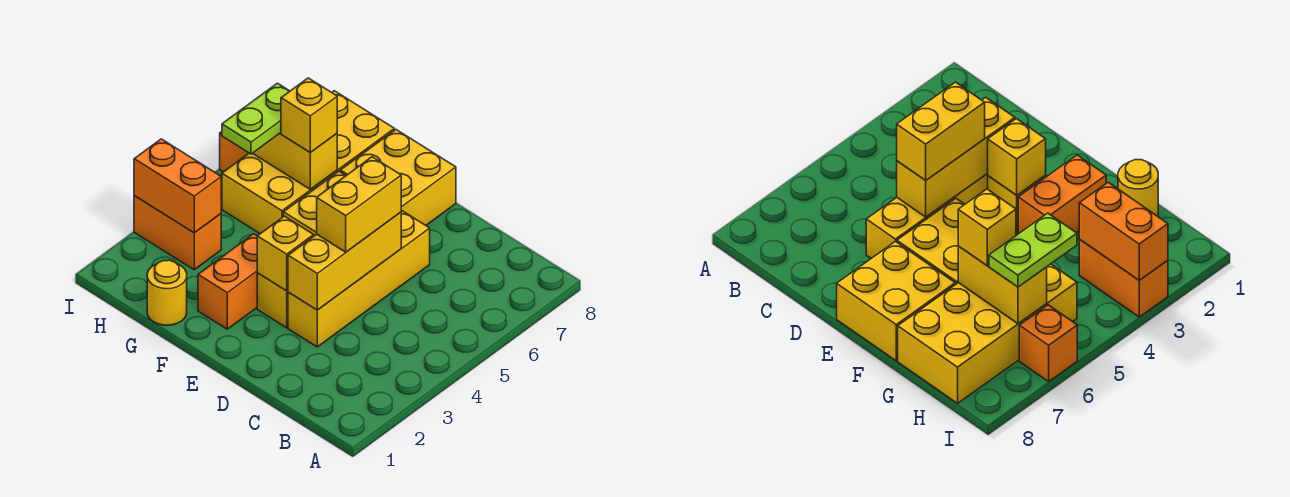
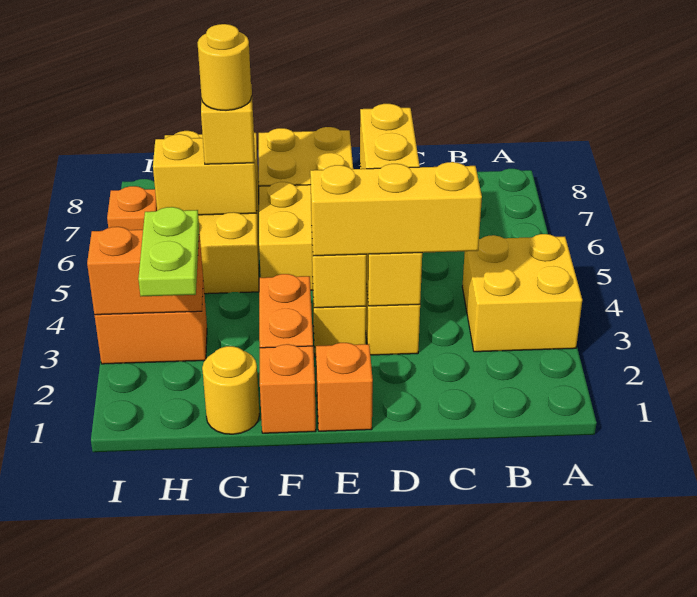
none -> yellow brick A3:B4 level 1
none -> yellow brick C3:E3 level 3
none -> orange brick E1 level 1
none -> orange brick F1 level 1
none -> yellow round brick G6 level 4
lime plate H5:H6 level 3 -> lime plate H2:H3 level 3

